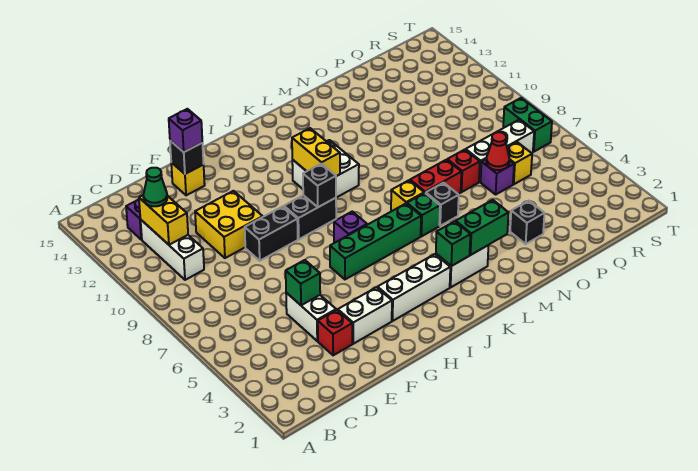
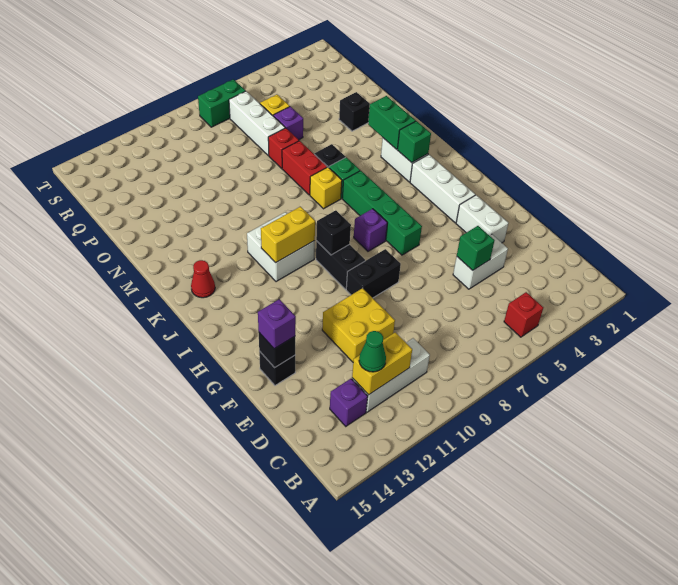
red brick E3 level 1 -> red brick B5 level 1
black brick F9:G9 level 1 -> black brick G8:G9 level 1
yellow brick F14 level 1 -> black brick F14 level 1
red cone P6 level 2 -> red cone K14 level 1

